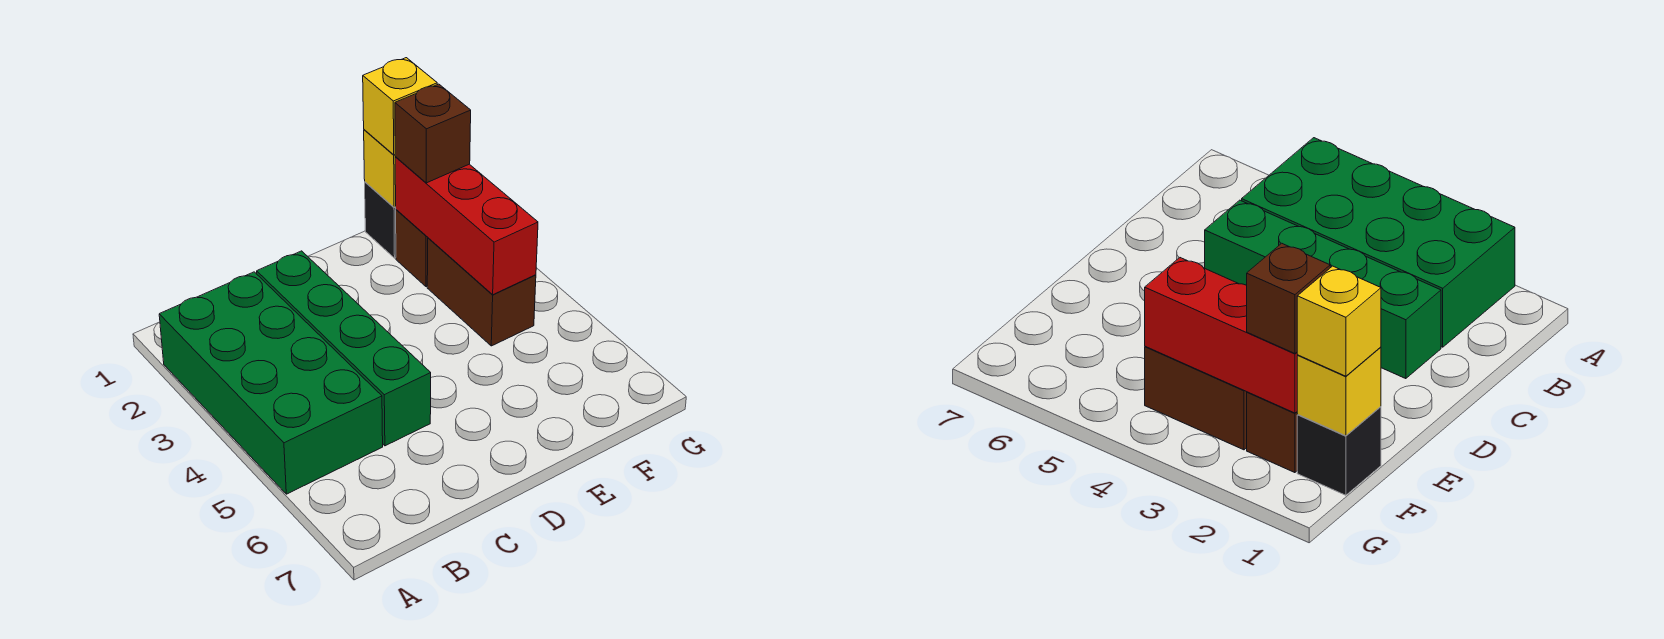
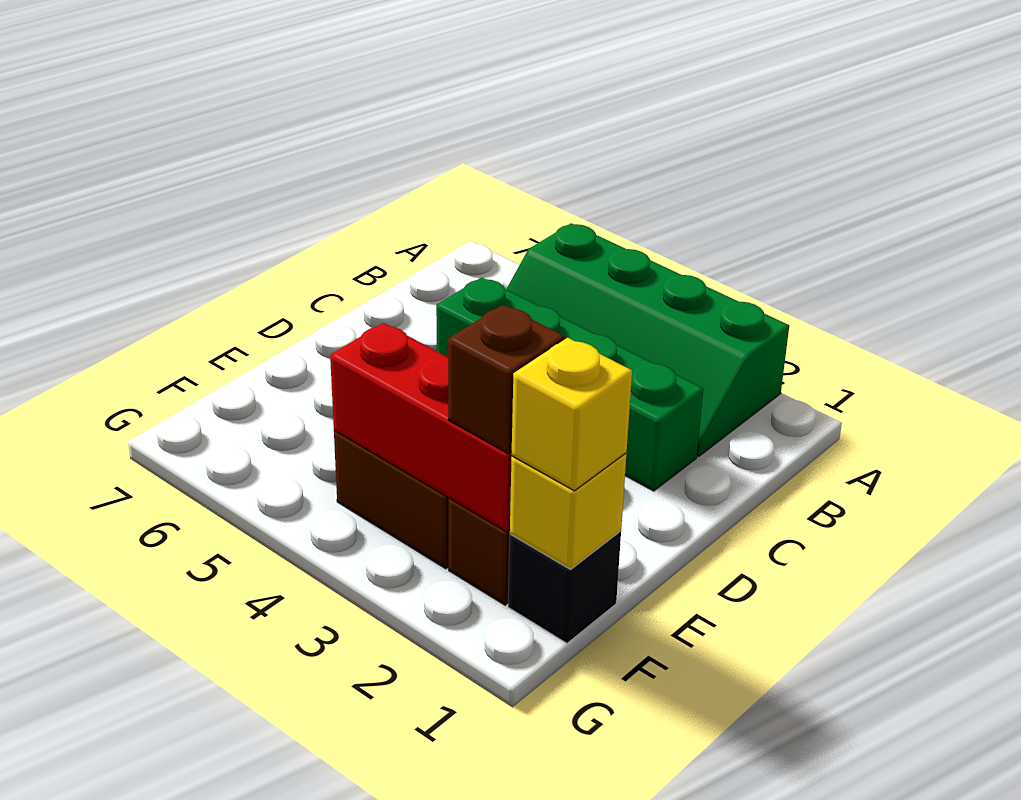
green brick A2:B5 level 1 -> green slope A2:B5 level 1 top A

